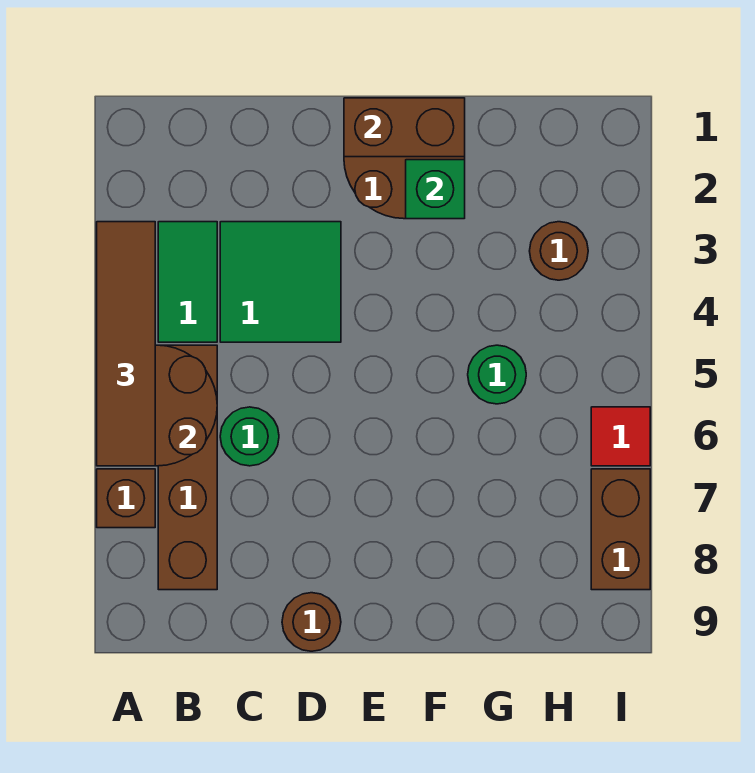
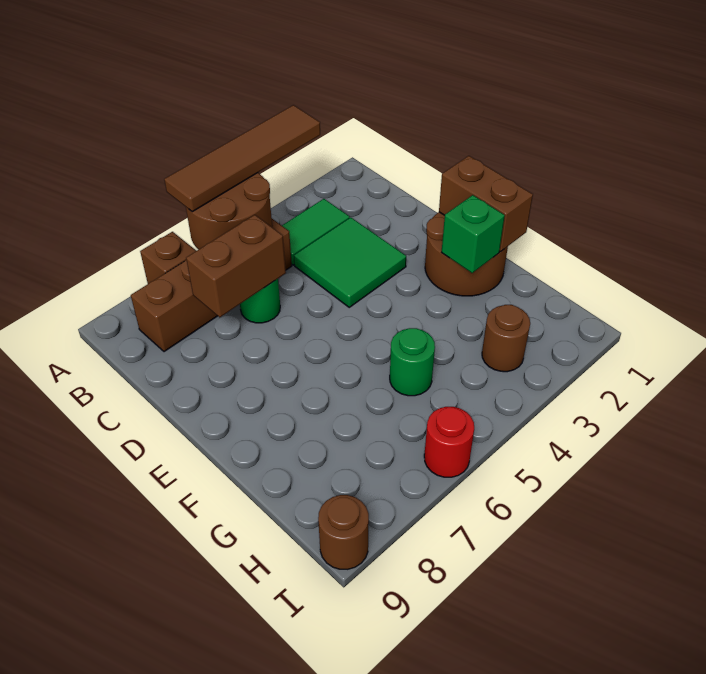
brown round brick D9 level 1 -> brown round brick I9 level 1
red tile I6 level 1 -> red round brick I6 level 1
brown brick I7:I8 level 1 -> brown brick C6:C7 level 2

